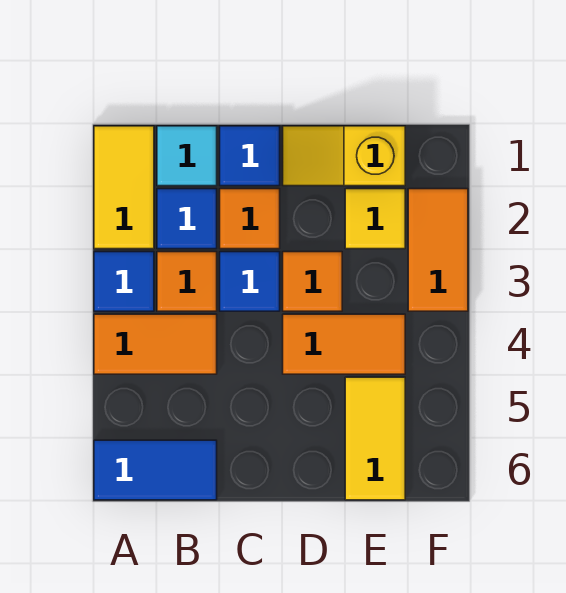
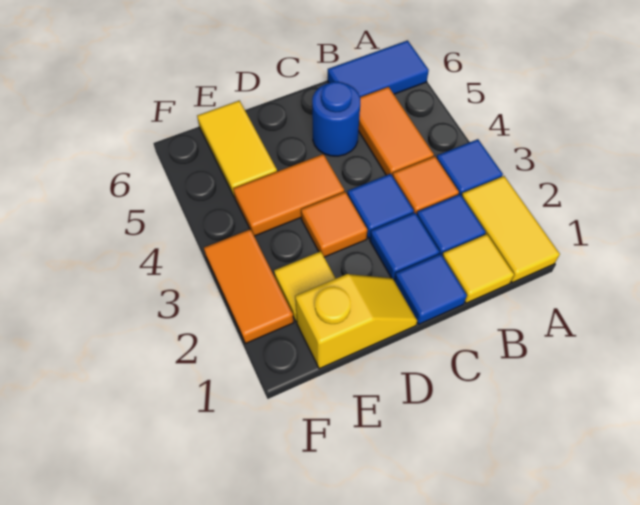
orange tile A4:B4 level 1 -> orange tile B4:B5 level 1
cyan tile B1 level 1 -> yellow tile B1 level 1
orange tile C2 level 1 -> blue tile C2 level 1
none -> blue round brick C5 level 1

